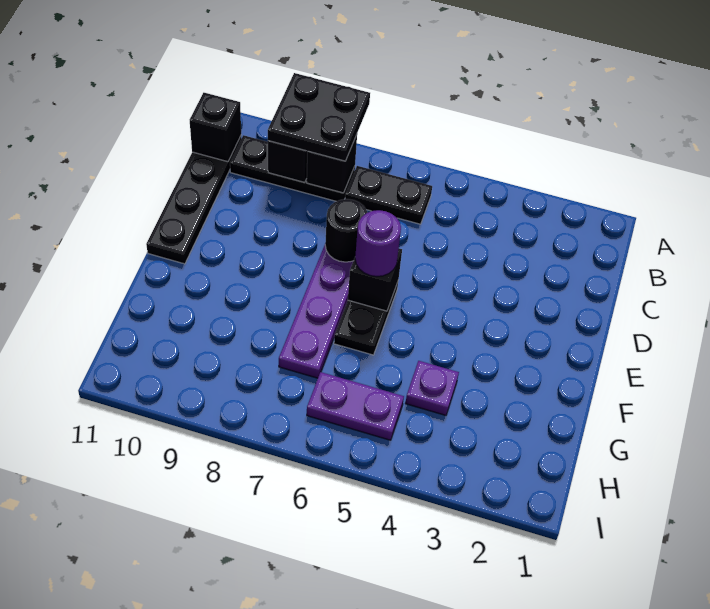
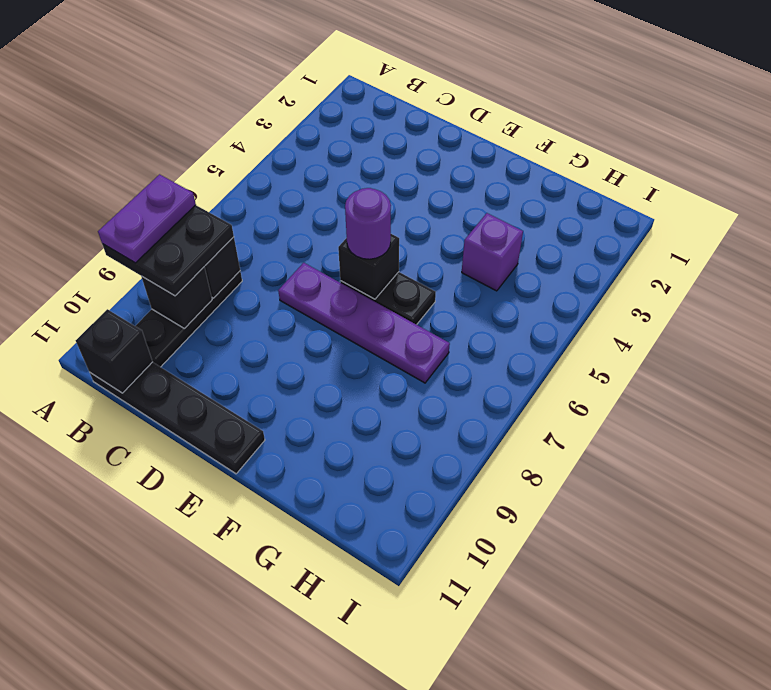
black plate B6:B7 level 1 -> none
black round brick D7 level 2 -> none
purple plate G4 level 1 -> purple brick G4 level 1
purple plate H5:H6 level 1 -> purple plate A8:A9 level 4

